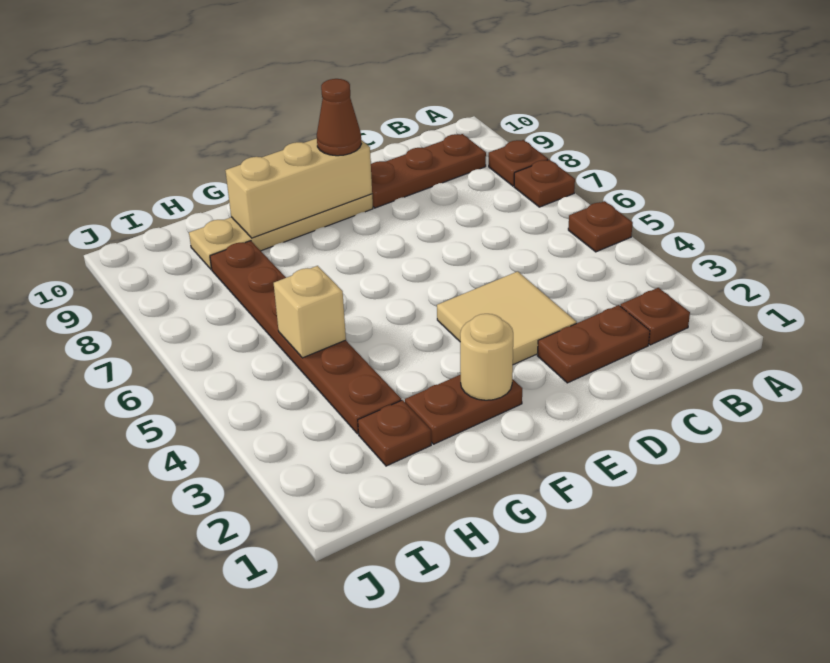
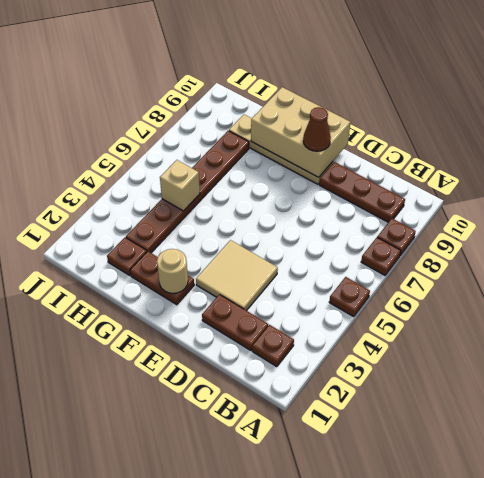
tan brick E9:G9 level 2 -> tan brick E9:G10 level 2

